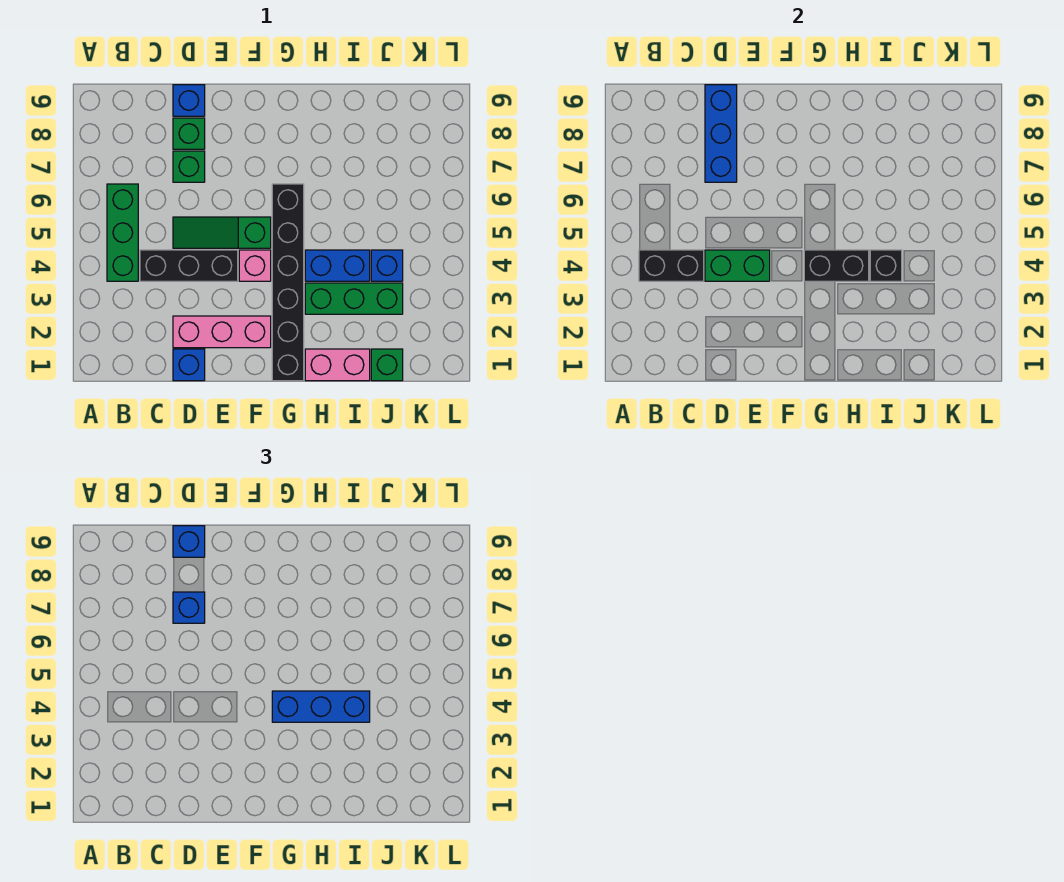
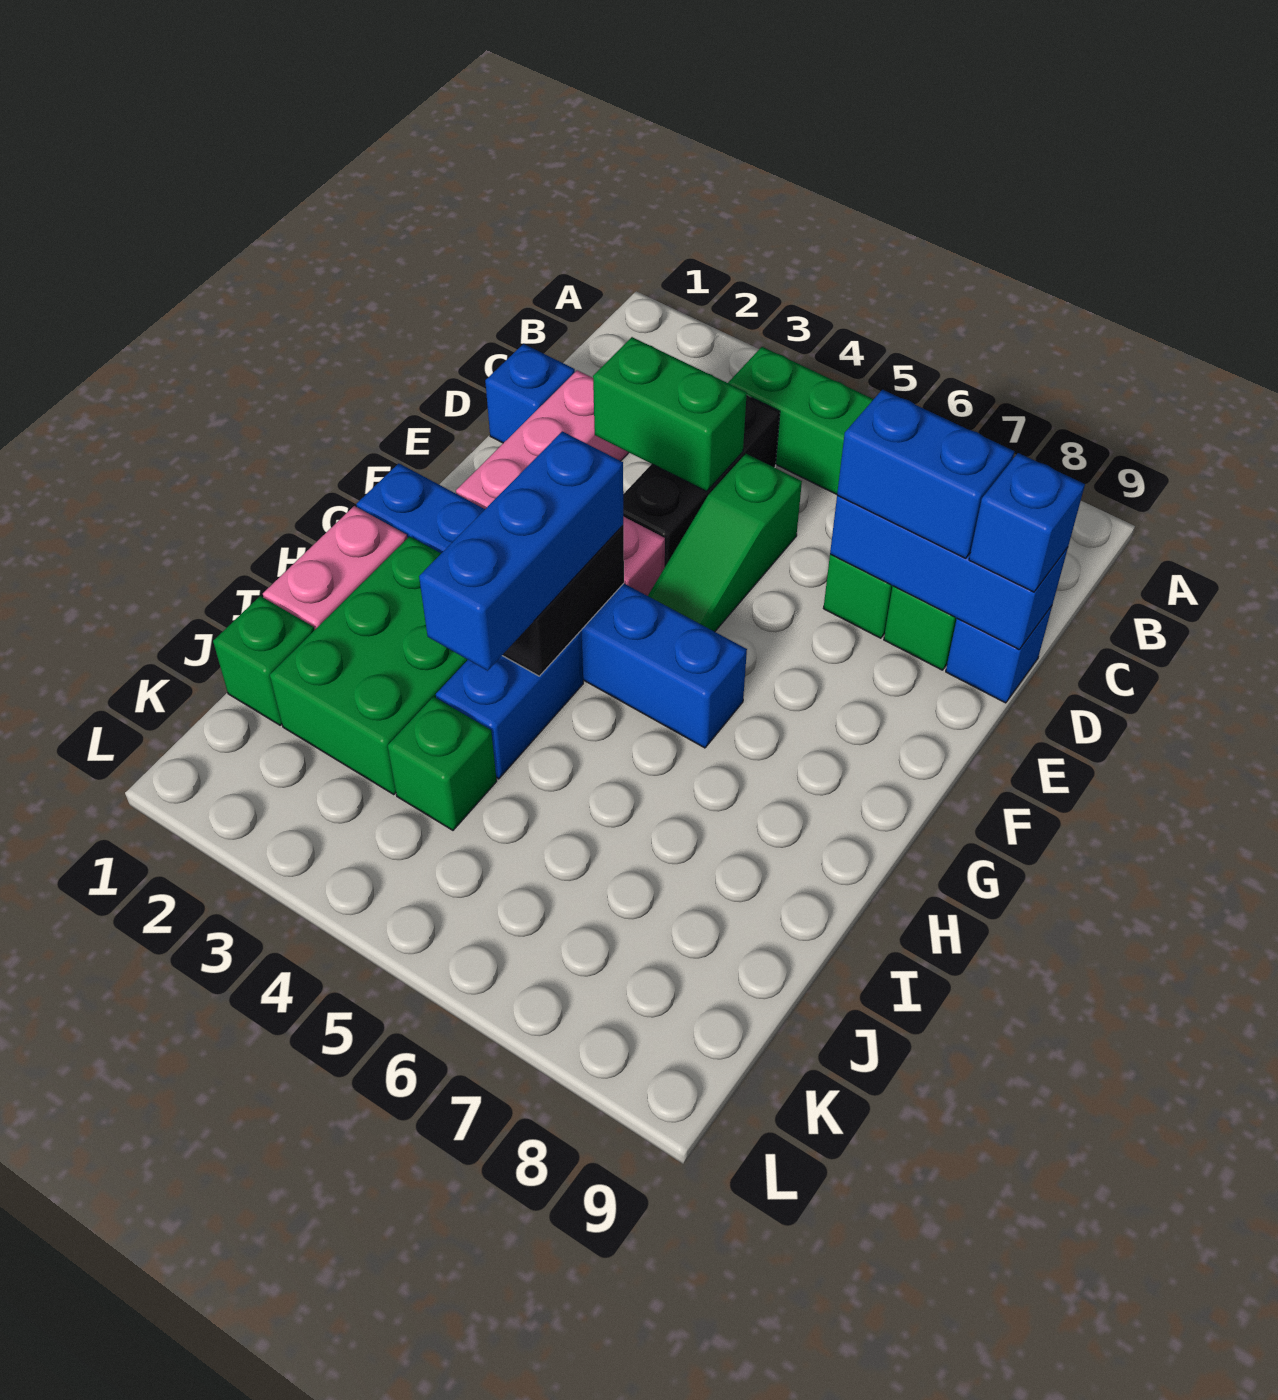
black brick B4:C4 level 2 -> none
green brick D4:E4 level 2 -> green brick D3:D4 level 2
green slope D5:F5 level 1 top F -> green slope D5:F5 level 1 top D
blue brick D7 level 3 -> blue brick D7:D8 level 3
black brick G1:G6 level 1 -> blue brick G1:G6 level 1
green brick H3:J3 level 1 -> green brick H2:J3 level 1
black brick I4 level 2 -> none
blue brick J4 level 1 -> green brick J4 level 1

